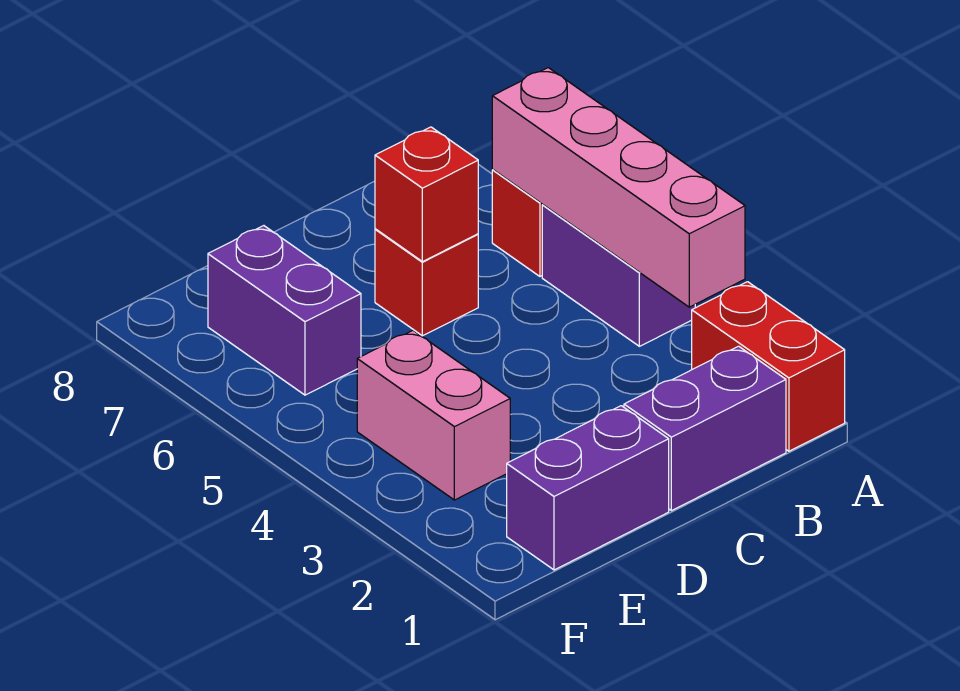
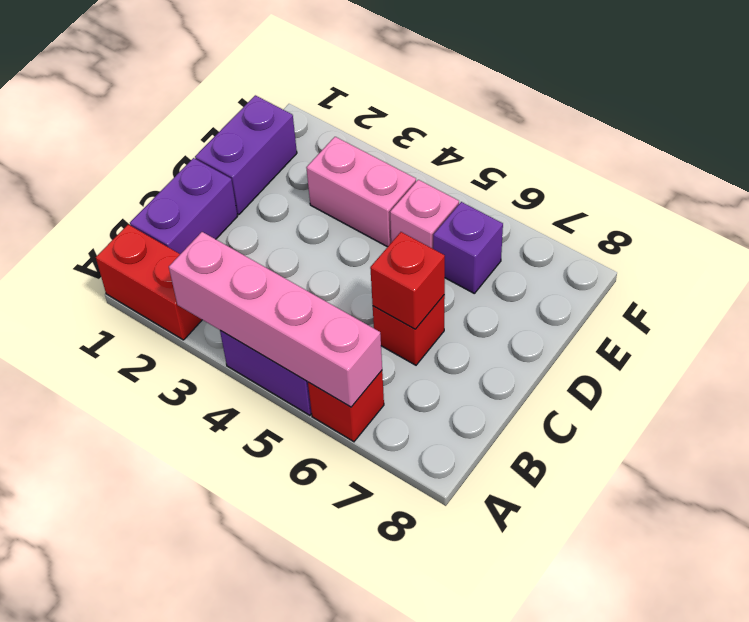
none -> pink brick E5 level 1
purple brick E6:E7 level 1 -> purple brick E6 level 1

